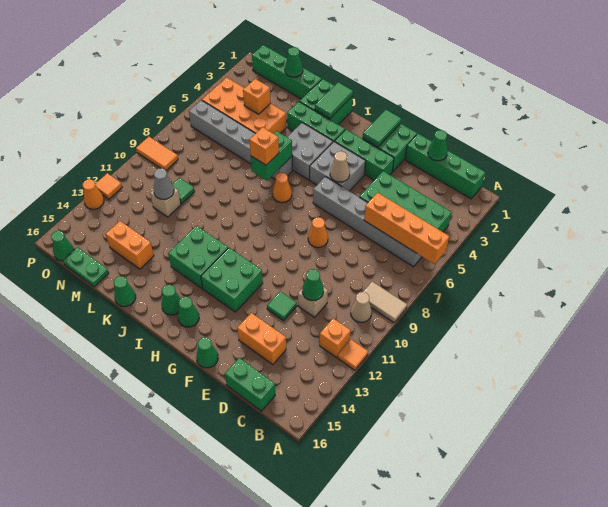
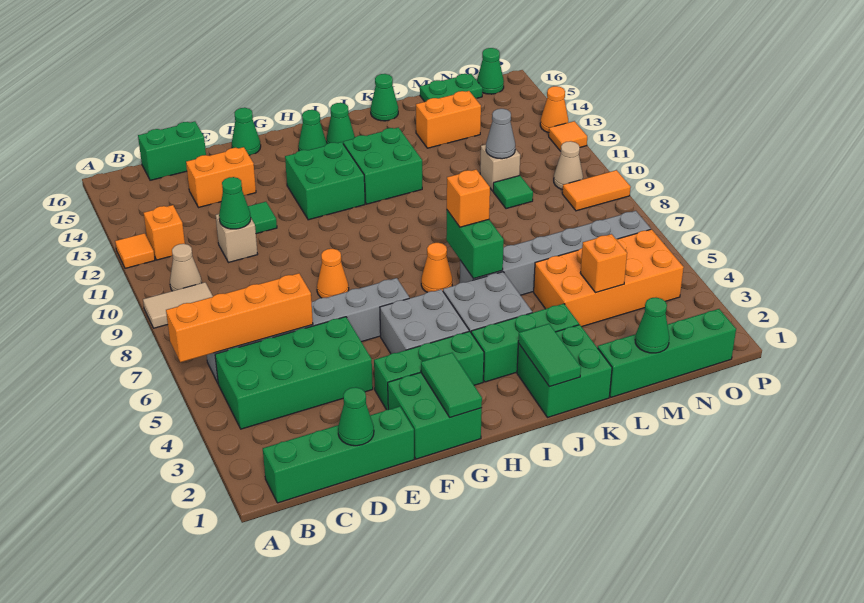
tan cone G5 level 2 -> tan cone O10 level 1

